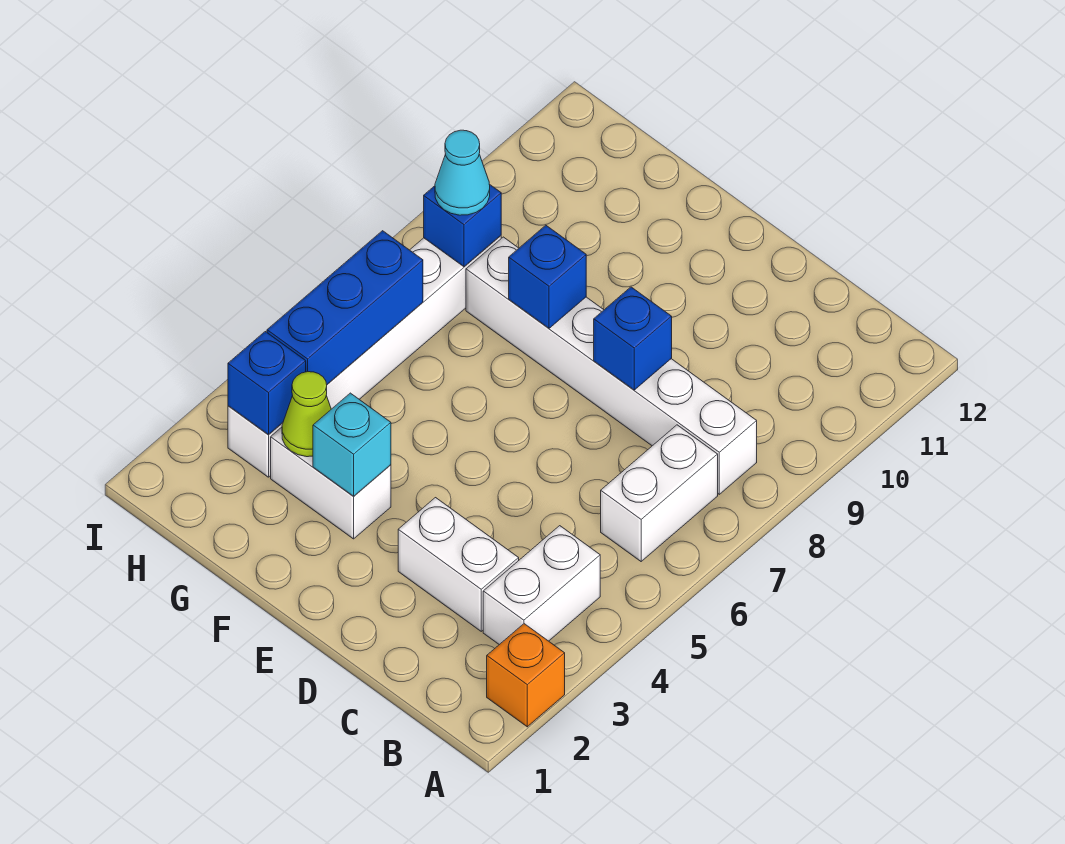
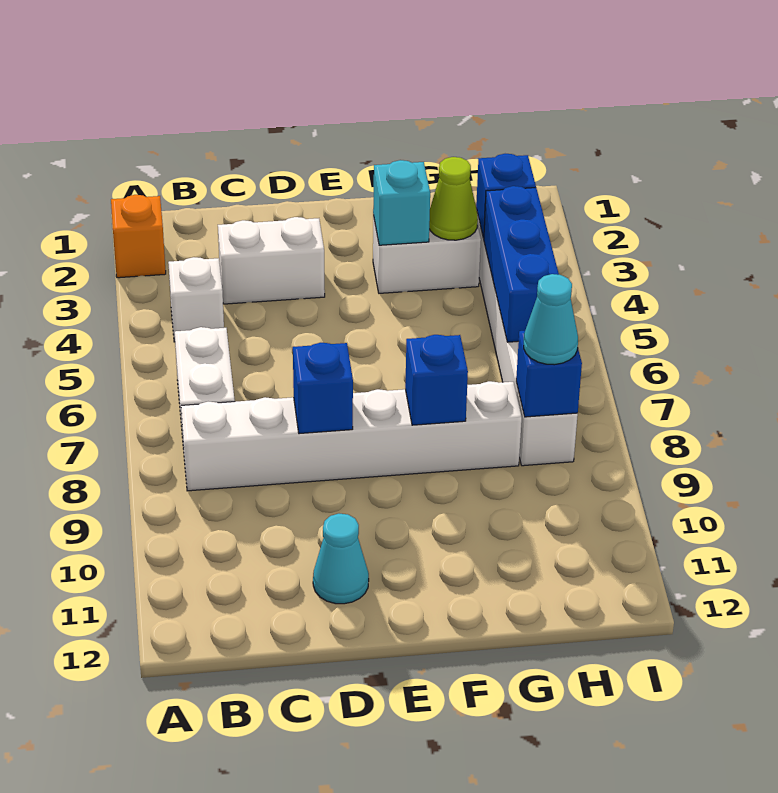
white brick B3:B4 level 1 -> white brick B4 level 1
none -> cyan cone D11 level 1

